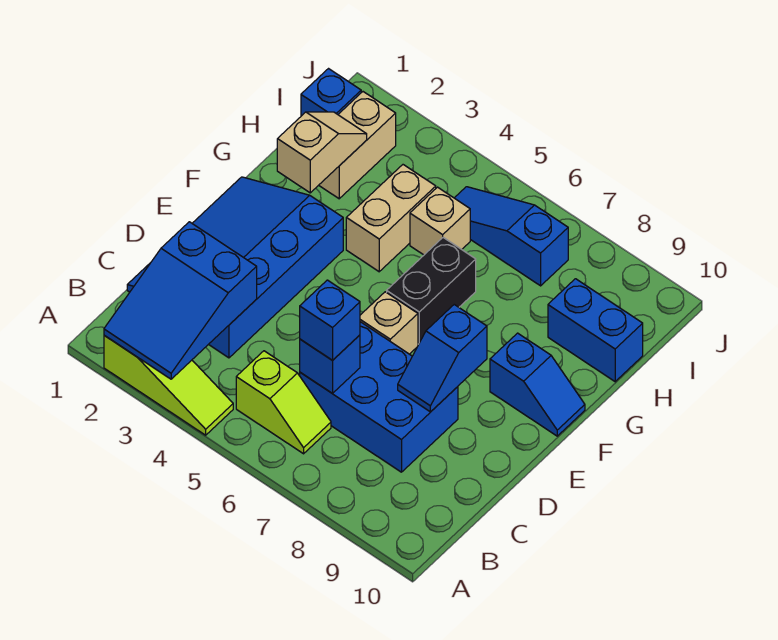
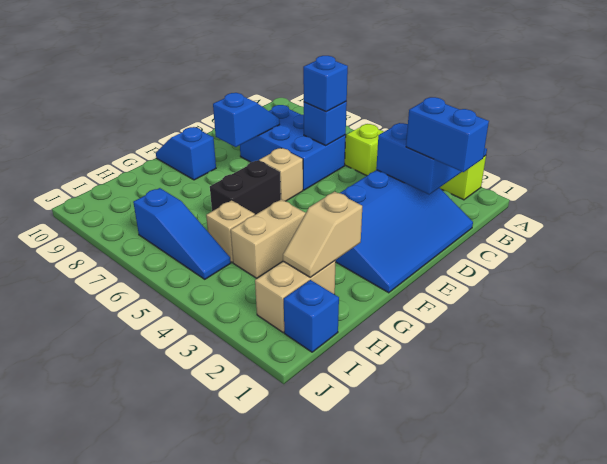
blue brick H9:H10 level 1 -> blue brick C1:C2 level 3

